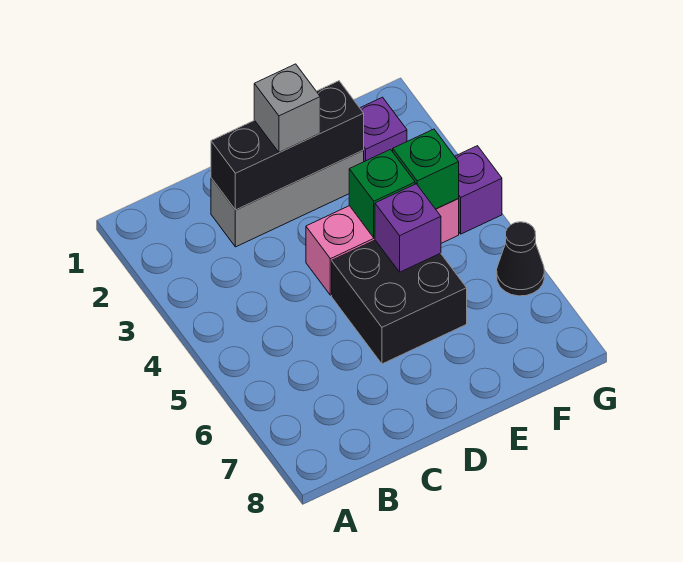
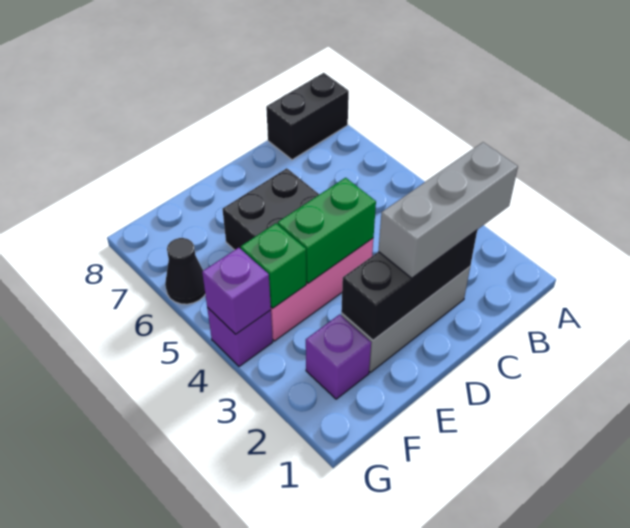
none -> black brick A8:B8 level 1
grey brick D2 level 3 -> grey brick B2:D2 level 3
green brick E4 level 2 -> green brick D4:E4 level 2
purple brick E5 level 2 -> purple brick G4 level 2

